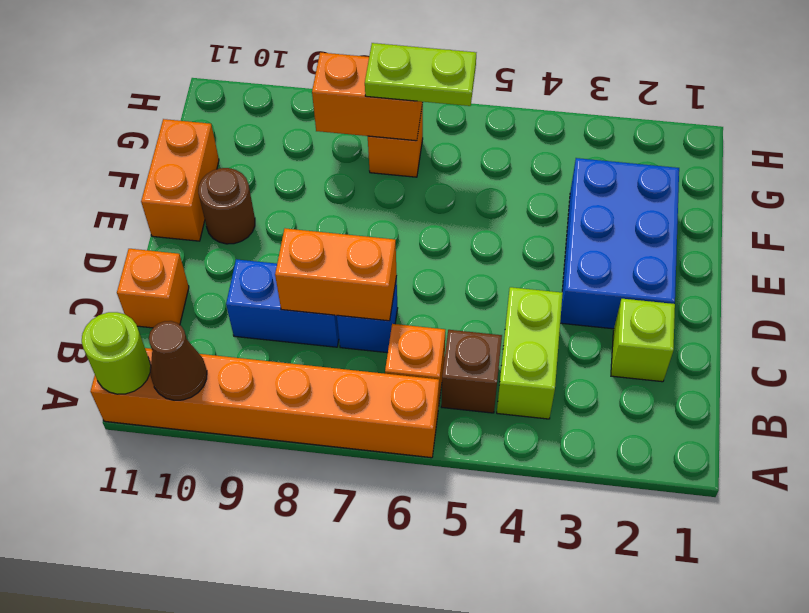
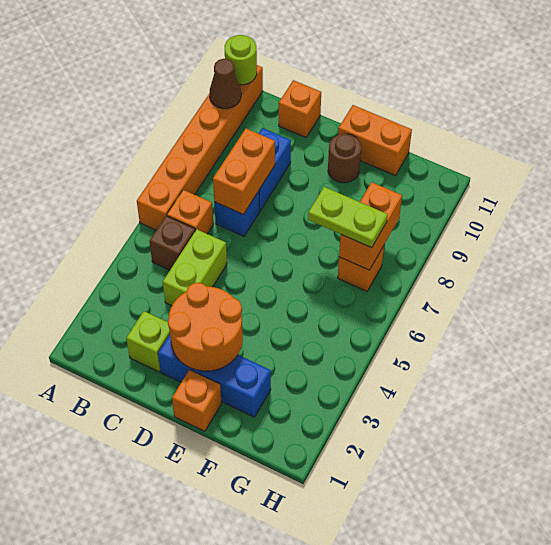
lime brick B4:C4 level 1 -> lime brick C4:C5 level 1
blue brick D2:F3 level 1 -> blue brick D2:F2 level 1
none -> orange round brick D2:E3 level 2
none -> orange brick E1 level 1
lime plate G6:G7 level 3 -> lime plate F7:G7 level 3

